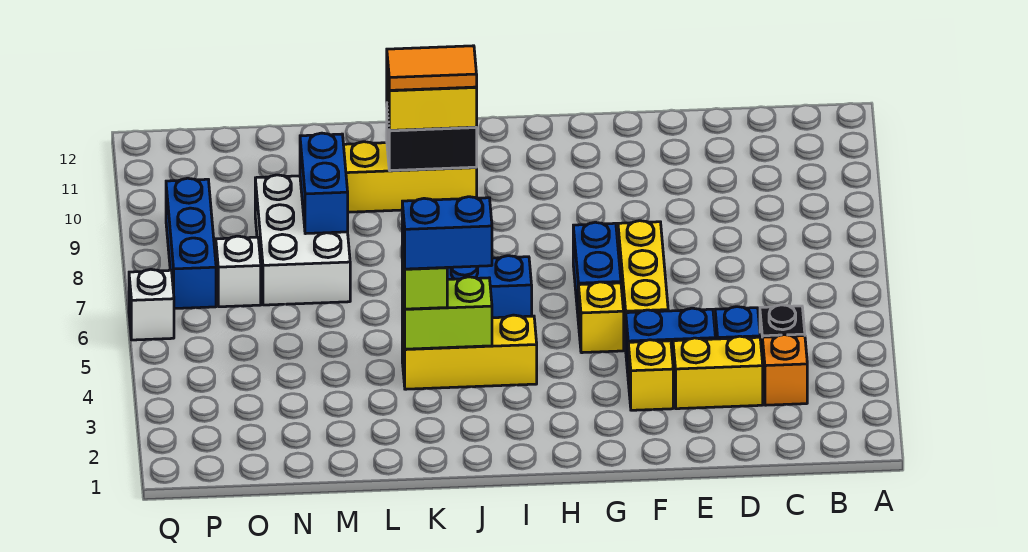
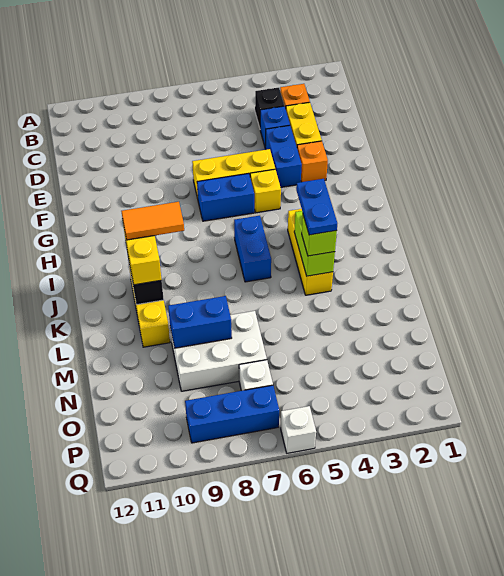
yellow brick F3 level 1 -> orange brick F3 level 1
blue brick J4:K4 level 4 -> blue plate J4:K4 level 4
orange tile J10:K10 level 4 -> orange tile J9:J10 level 4

